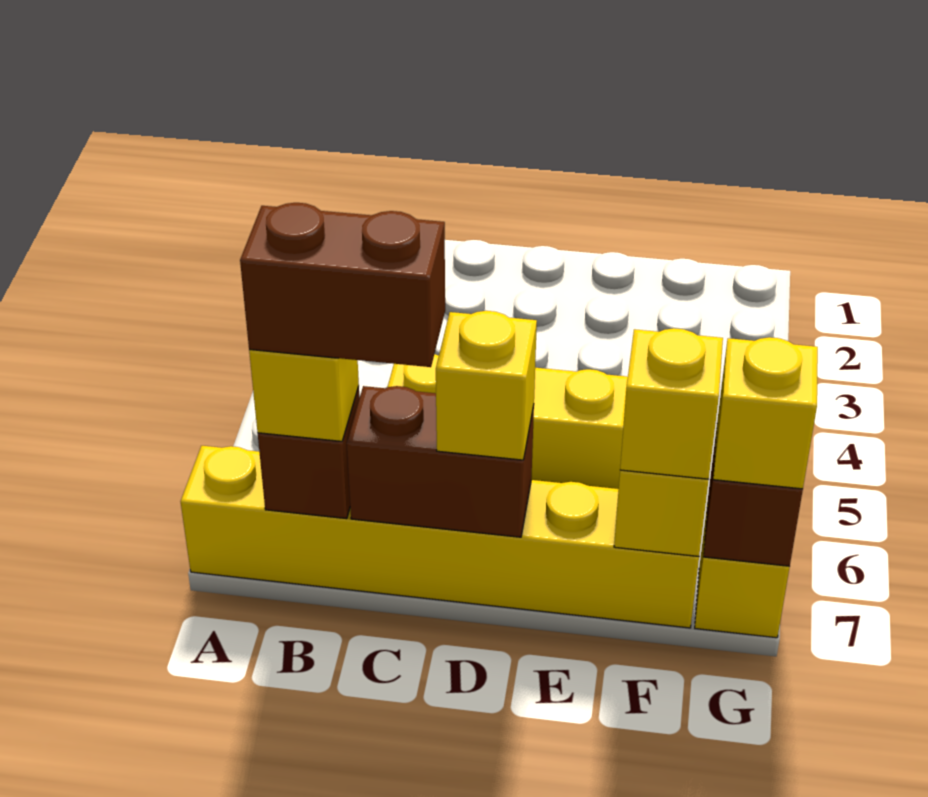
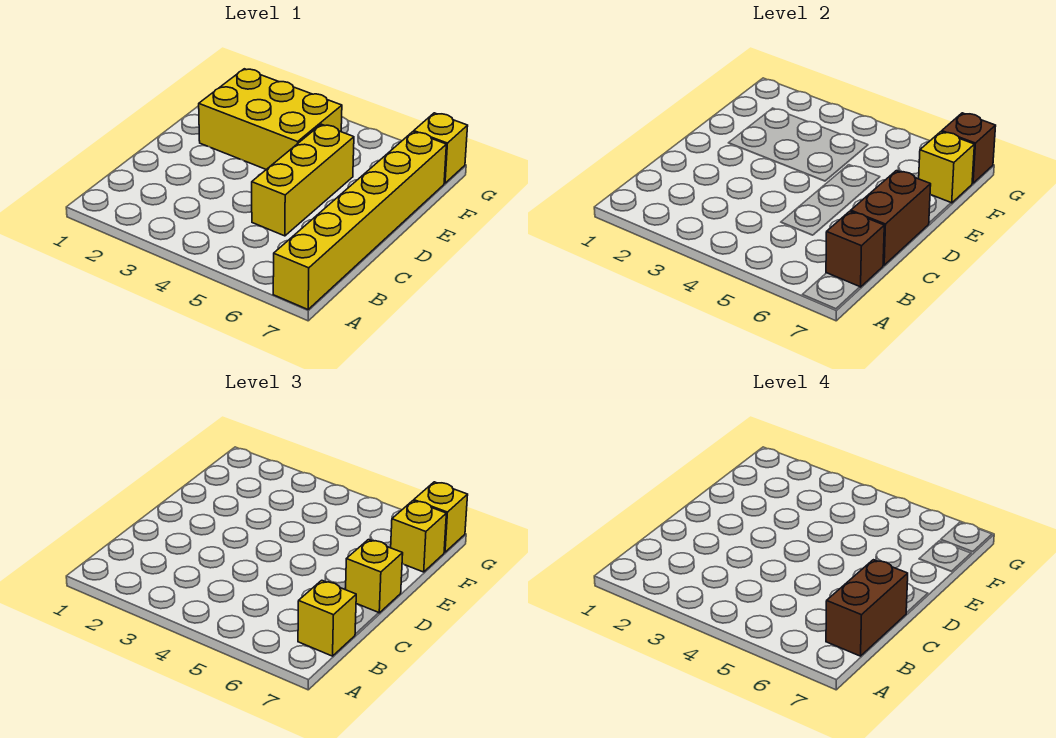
none -> yellow brick E2:F4 level 1

